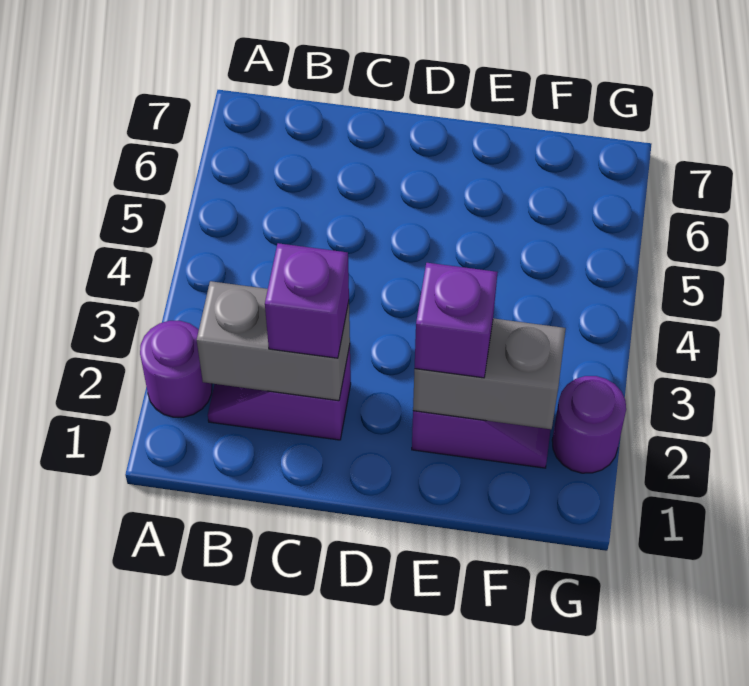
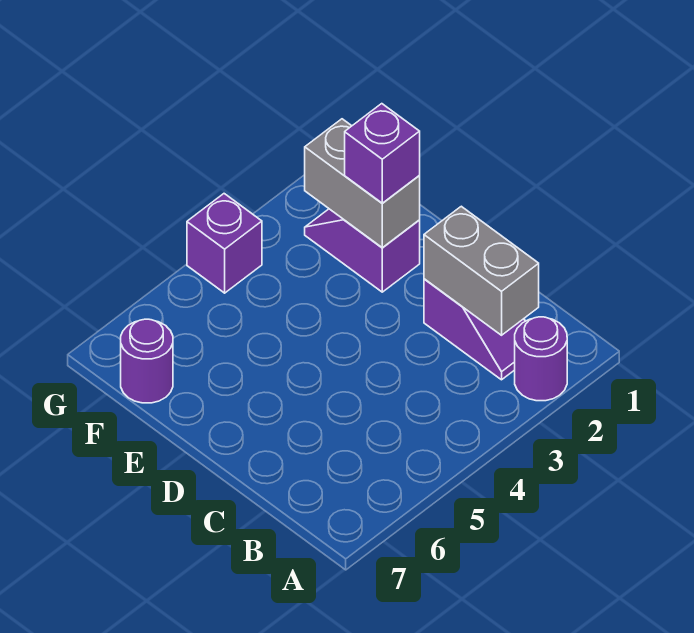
purple brick C2 level 3 -> purple brick G4 level 1
purple round brick G2 level 1 -> purple round brick F7 level 1

